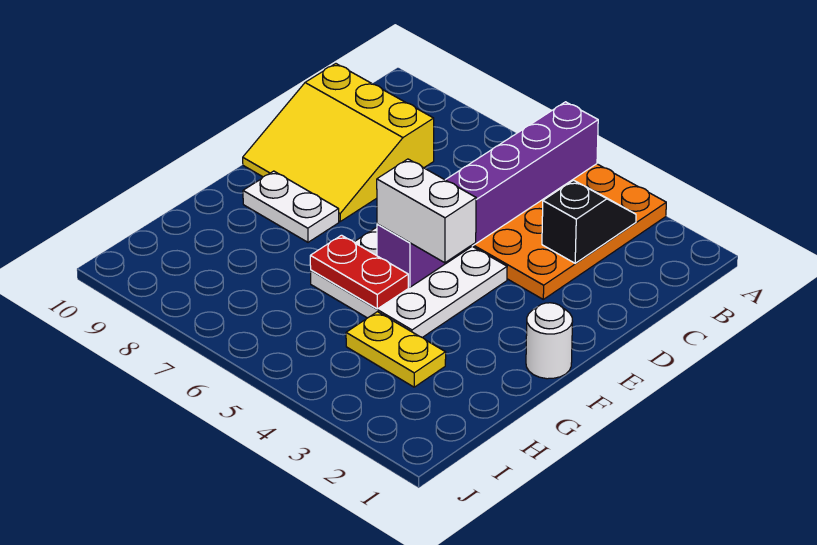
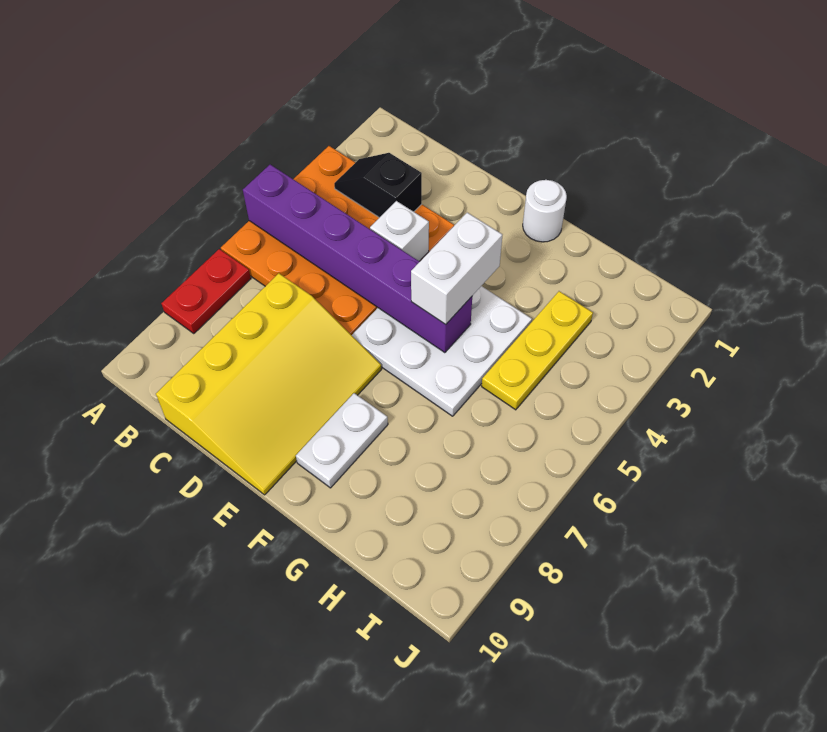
yellow slope C8:E10 level 1 top C -> yellow slope C7:E10 level 1 top C
none -> white brick D4 level 2
red plate G5:G6 level 2 -> red plate A7:A8 level 1
yellow plate H3:H4 level 1 -> yellow plate H3:H5 level 1

